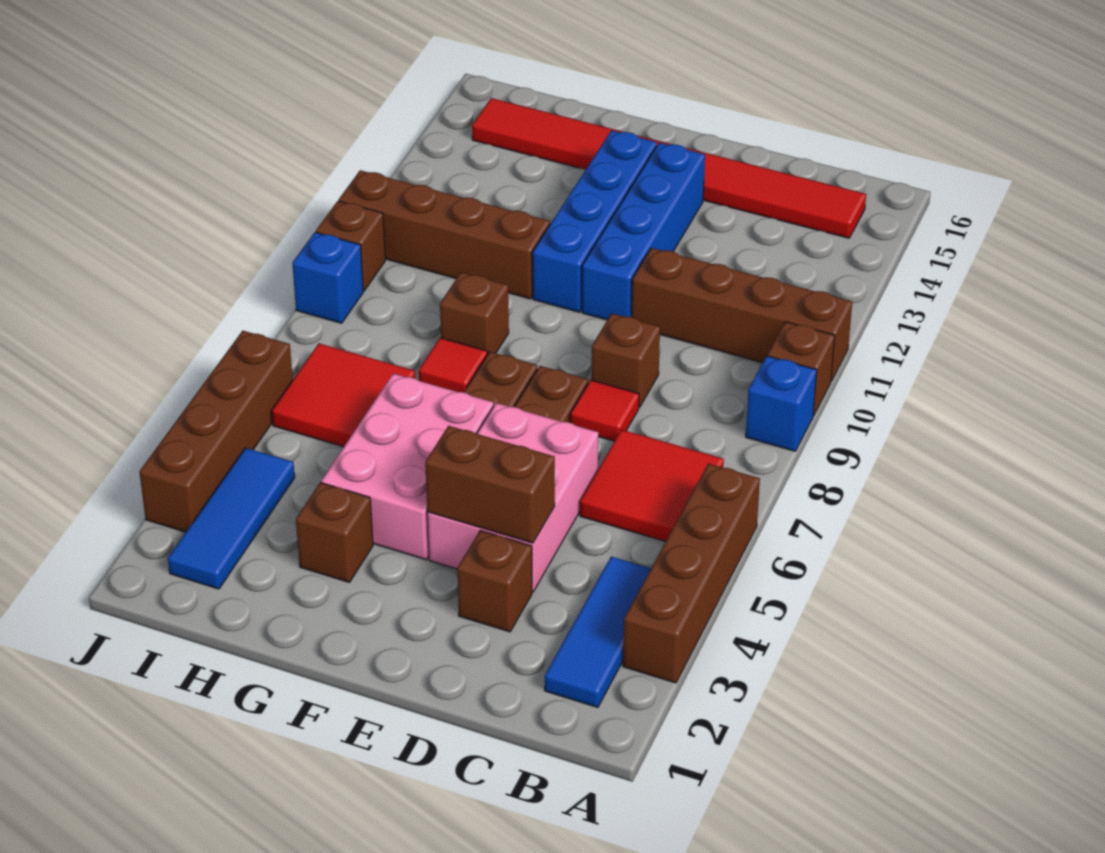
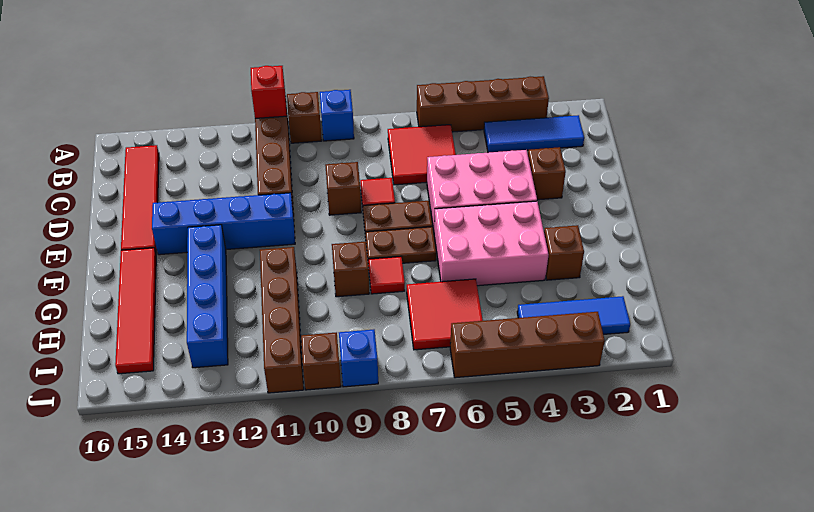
none -> red brick A11 level 2
brown brick D4:E4 level 2 -> none
blue brick F11:F14 level 1 -> blue brick F13:I13 level 1

